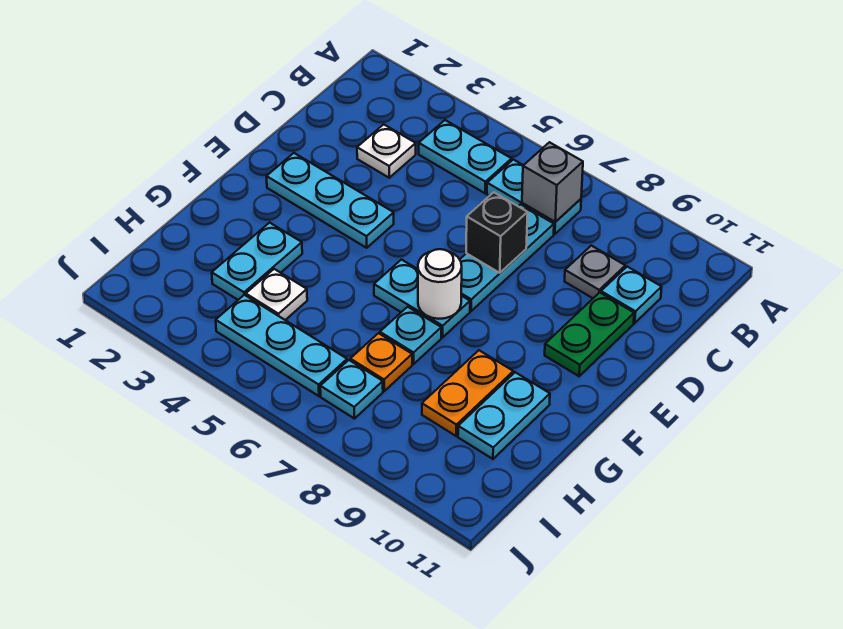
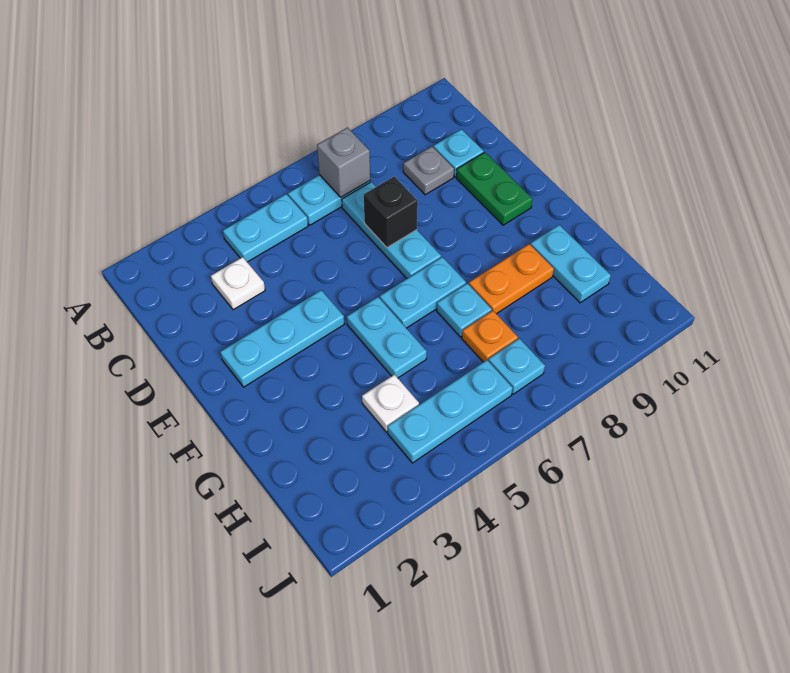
white round brick F7 level 2 -> none
cyan plate G3:H3 level 1 -> cyan plate F5:G5 level 1
orange plate G9:H9 level 1 -> orange plate G8:G9 level 1

